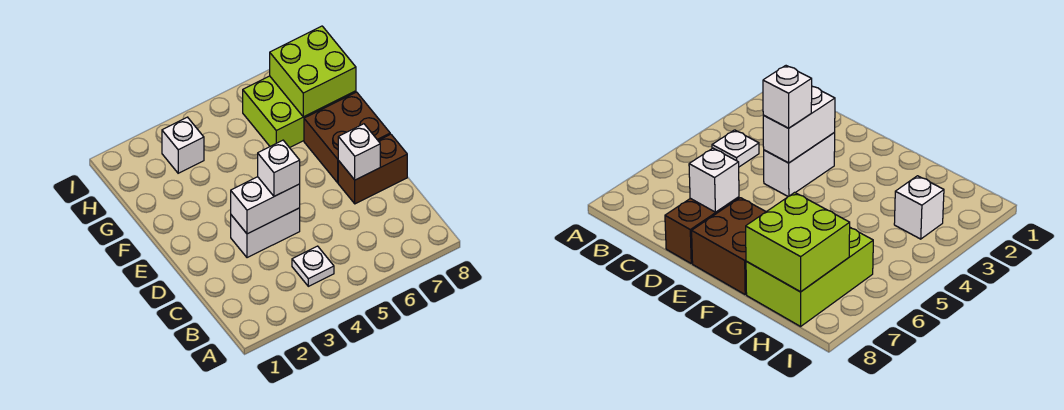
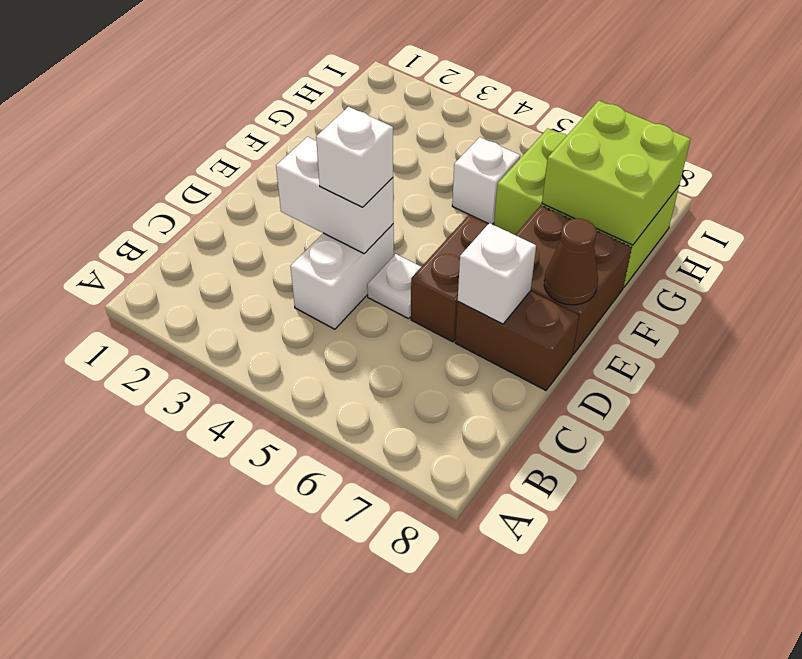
white plate B4 level 1 -> white plate D5 level 1
white brick D3:D4 level 1 -> white brick C4:D4 level 1
none -> brown brick D6:E6 level 1
none -> brown cone E8 level 2
white brick H3 level 1 -> white brick G5 level 1

